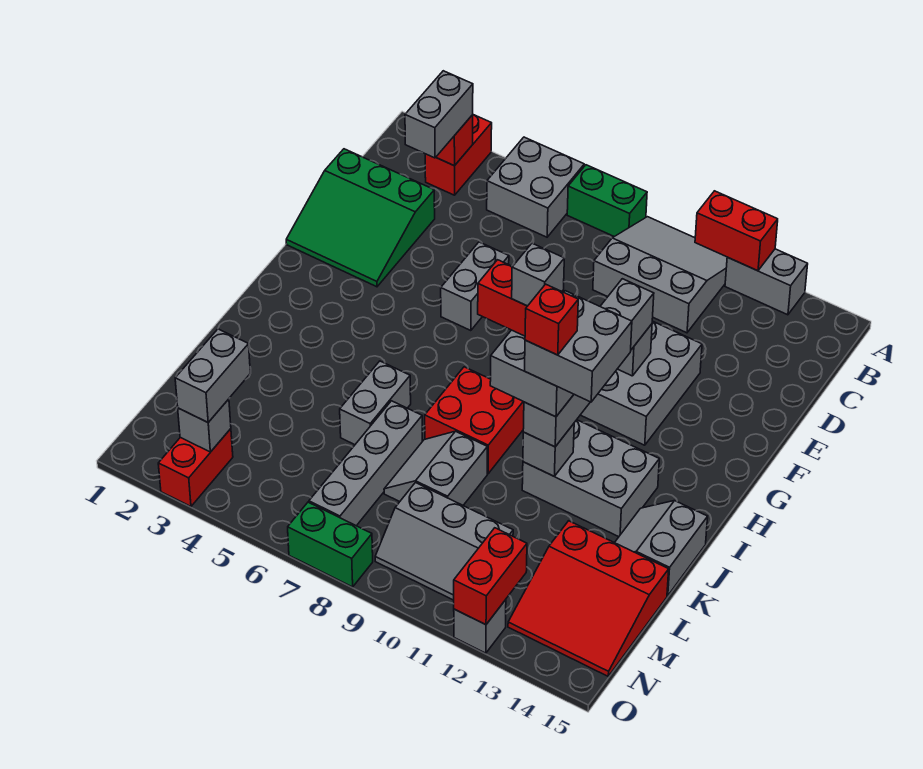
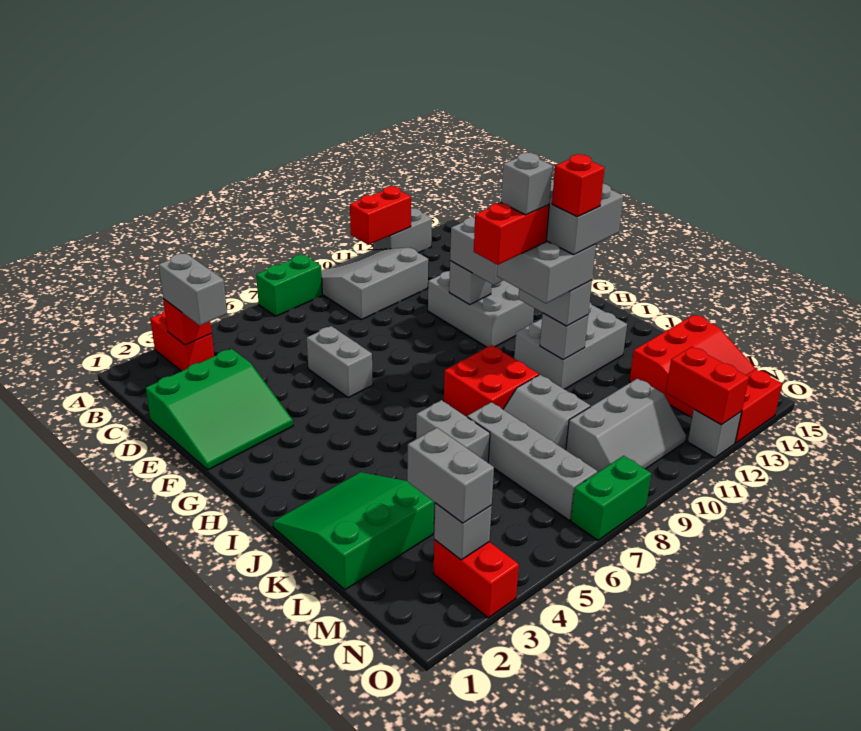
grey brick A5:B6 level 1 -> none
none -> green slope J1:L3 level 1 top L
grey slope J14:K15 level 1 top 15 -> none
none -> red brick O13:O14 level 1

